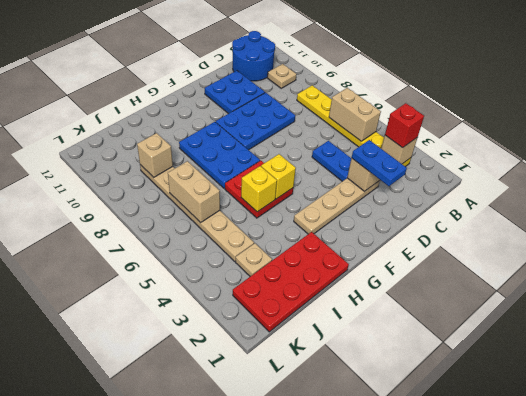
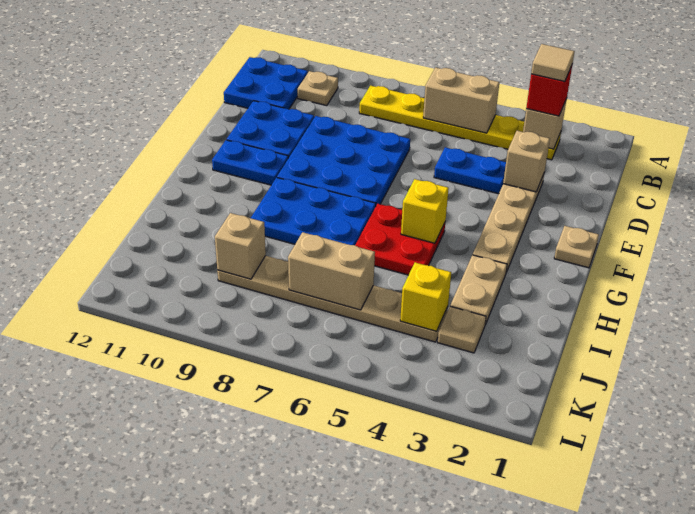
none -> tan tile B3 level 4
blue round brick B11:C12 level 1 -> blue plate B11:C12 level 1
blue plate D2:D3 level 3 -> blue plate F10:F11 level 1
blue plate D8:F9 level 1 -> blue plate D7:F9 level 1
none -> tan plate F1 level 1
red plate H1:K2 level 1 -> none
none -> tan plate H3:I3 level 1
yellow brick H5 level 2 -> yellow brick J4 level 2

